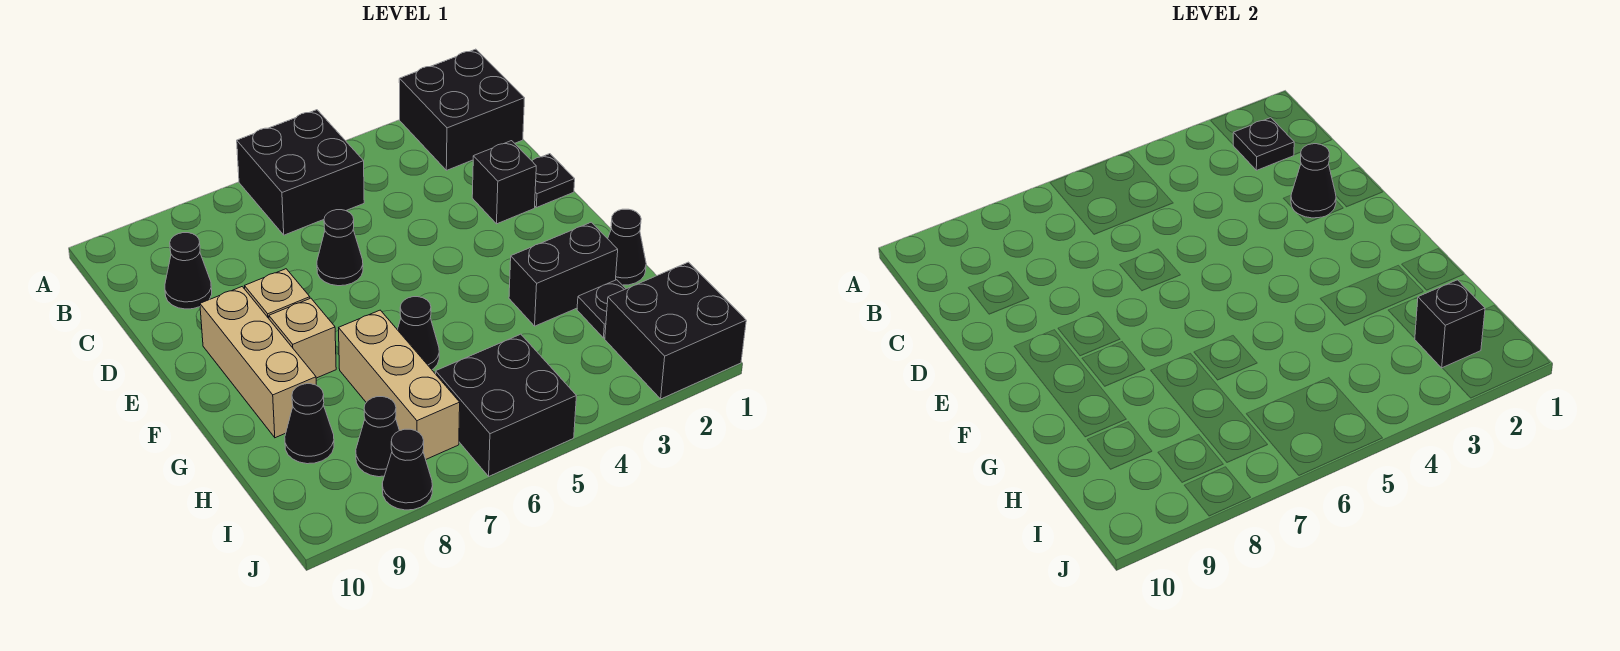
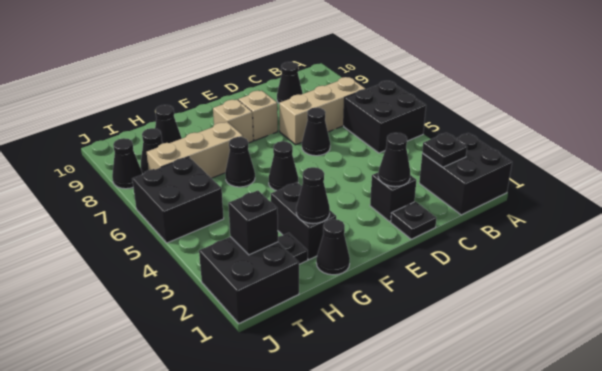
tan brick E9:G9 level 1 -> tan brick B7:D7 level 1
none -> black cone F5 level 1
none -> black cone G2 level 2

